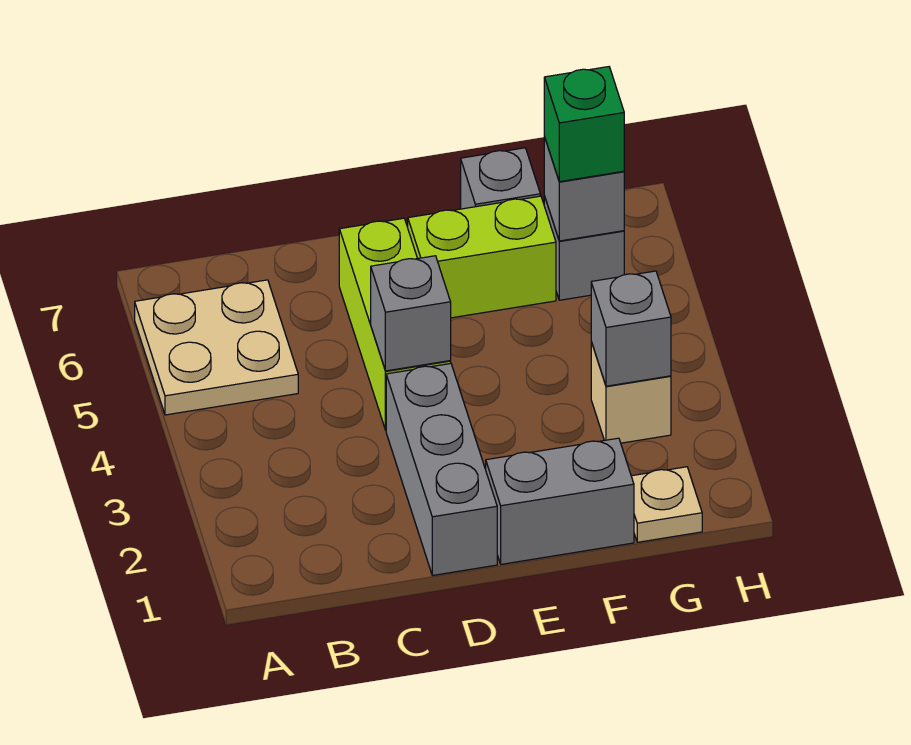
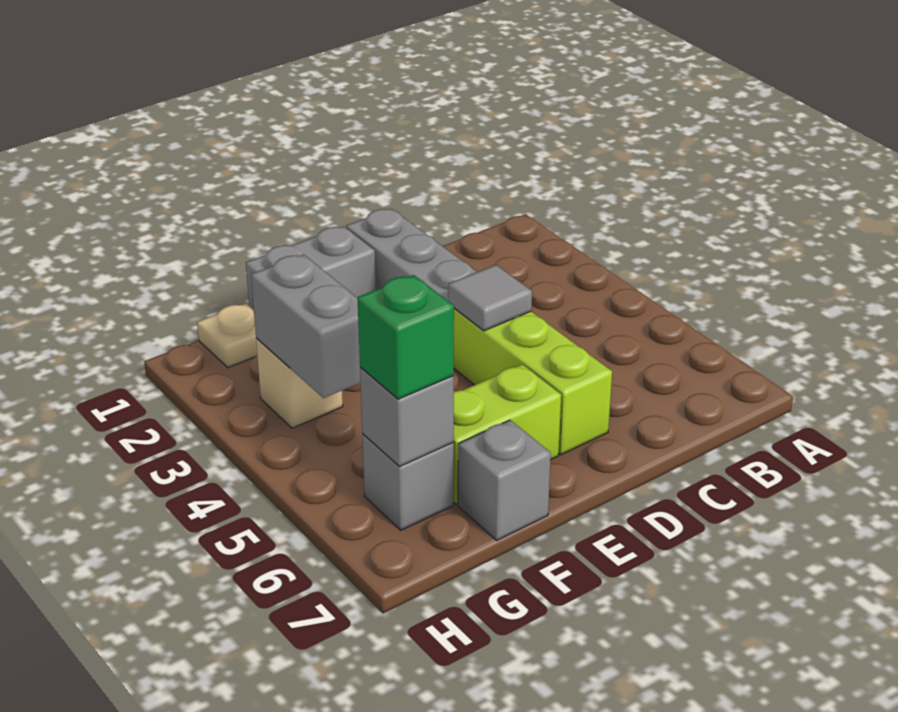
tan plate A5:B6 level 1 -> none
grey brick D4 level 2 -> grey tile D4 level 2
grey brick G3 level 2 -> grey brick G3:G4 level 2

